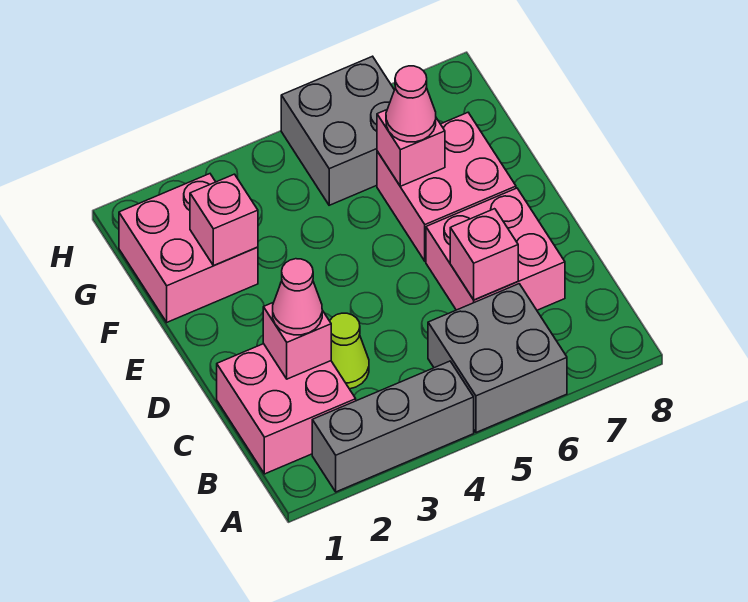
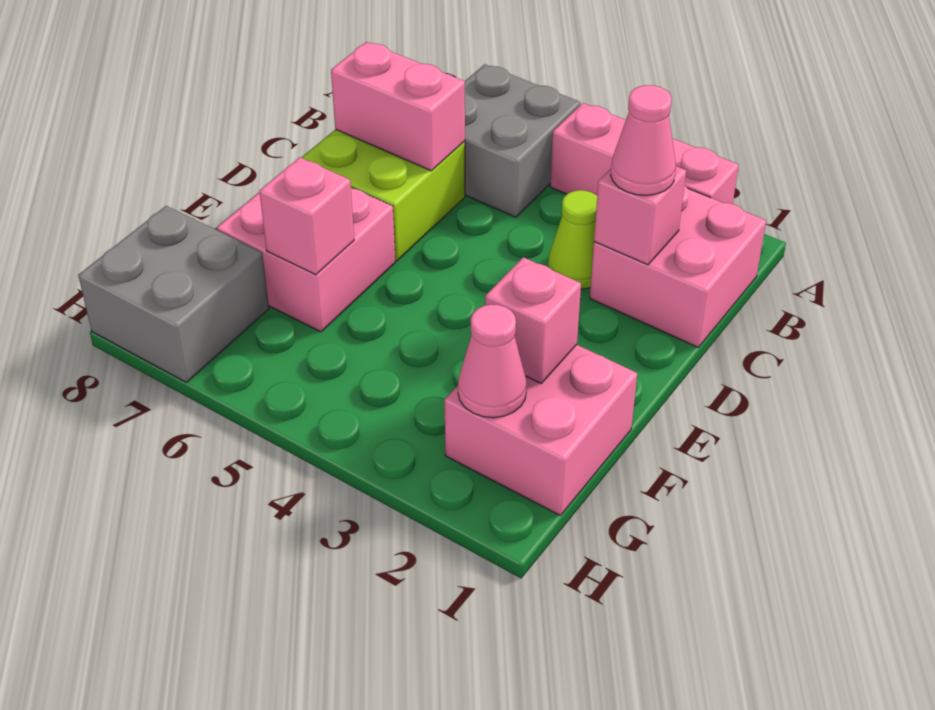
grey brick A2:A4 level 1 -> pink brick A2:A4 level 1
pink brick C6:D7 level 1 -> lime brick C6:D7 level 1
pink brick C6 level 2 -> pink brick C6:C7 level 2
pink cone F6 level 3 -> pink cone G2 level 2
grey brick G5:H6 level 1 -> grey brick G7:H8 level 1

